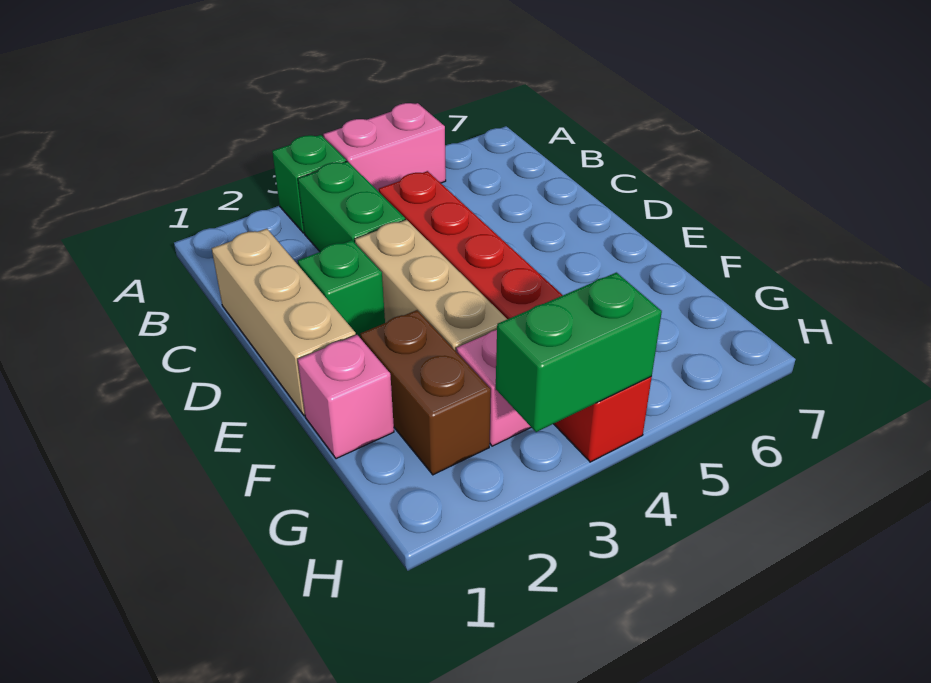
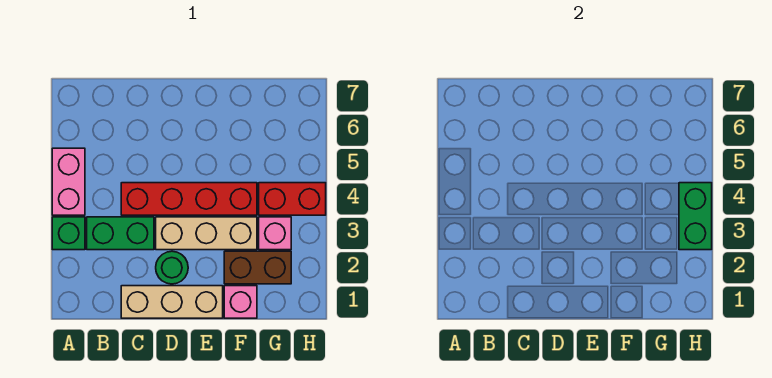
green brick D2 level 1 -> green round brick D2 level 1

